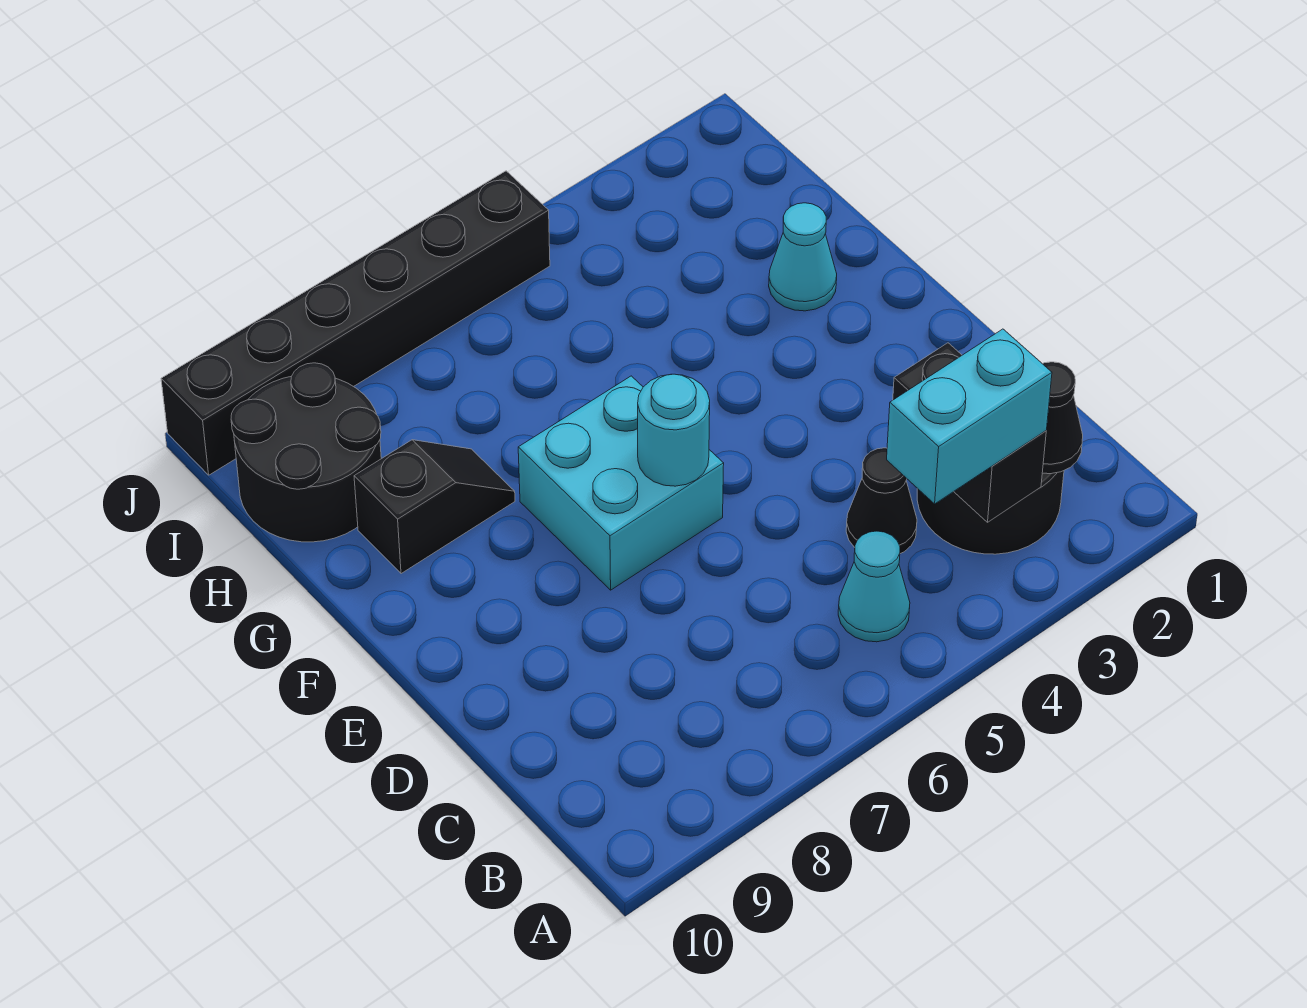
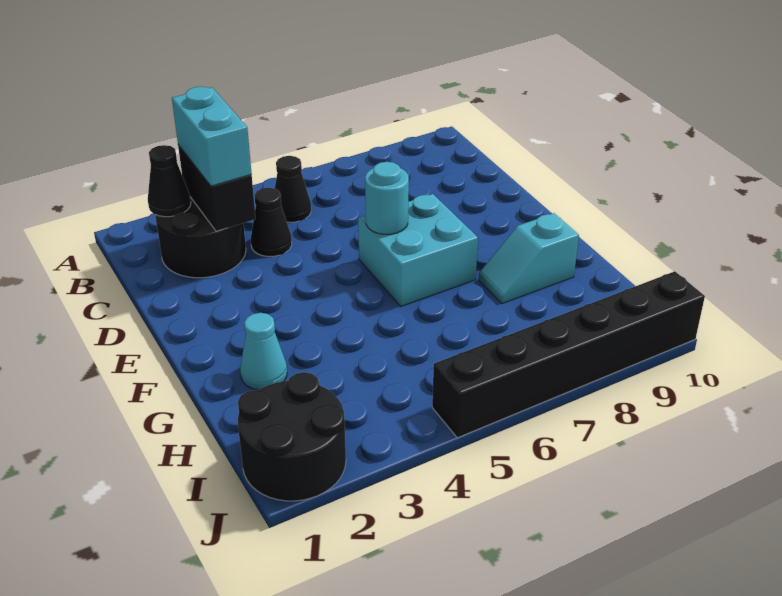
cyan brick B3:B4 level 3 -> cyan brick B3:C3 level 3
cyan cone B5 level 1 -> black cone B5 level 1
black slope G8:G9 level 1 top 9 -> cyan slope G8:G9 level 1 top 9
black round brick H9:I10 level 1 -> black round brick I1:J2 level 1

